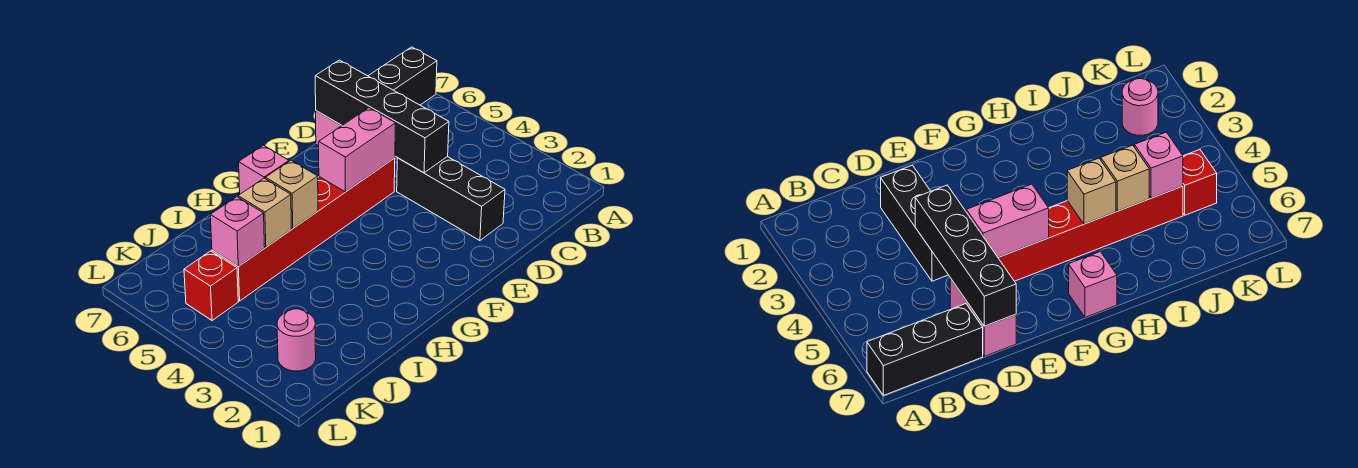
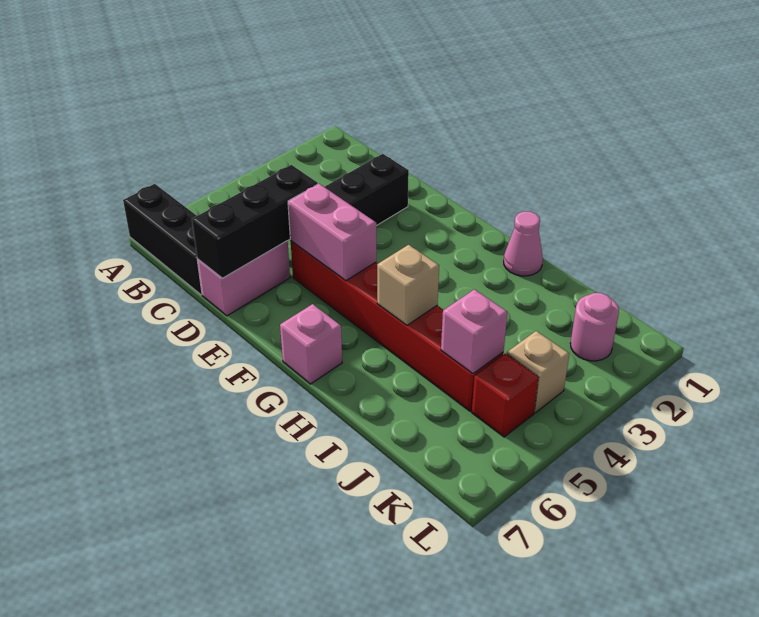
black brick D4:D7 level 2 -> black brick D5:D7 level 2
none -> pink cone H1 level 1
tan brick I5 level 2 -> tan brick K4 level 1

